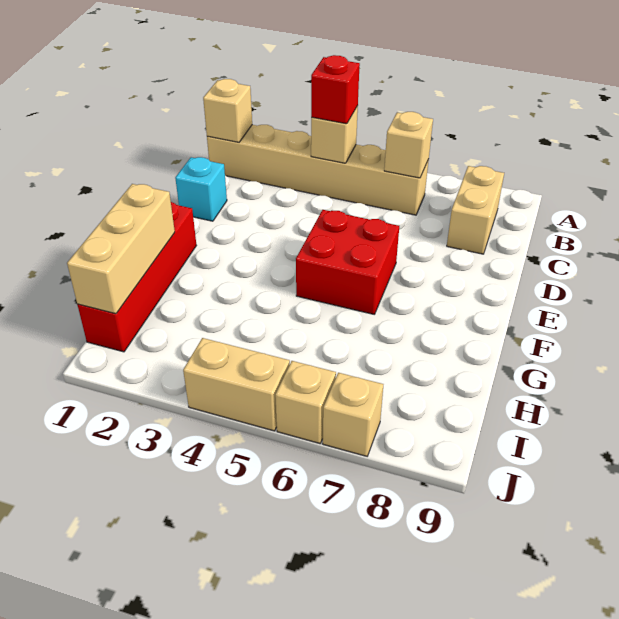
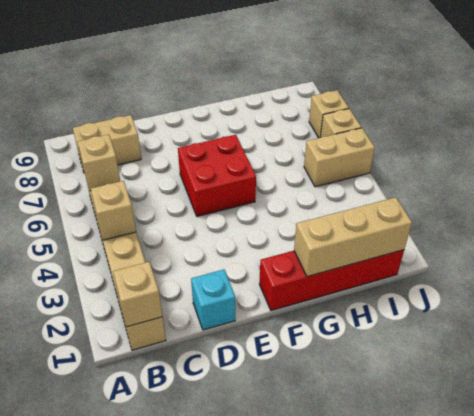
red brick B4 level 3 -> none
tan brick J4:J5 level 1 -> tan brick I5:J5 level 1

